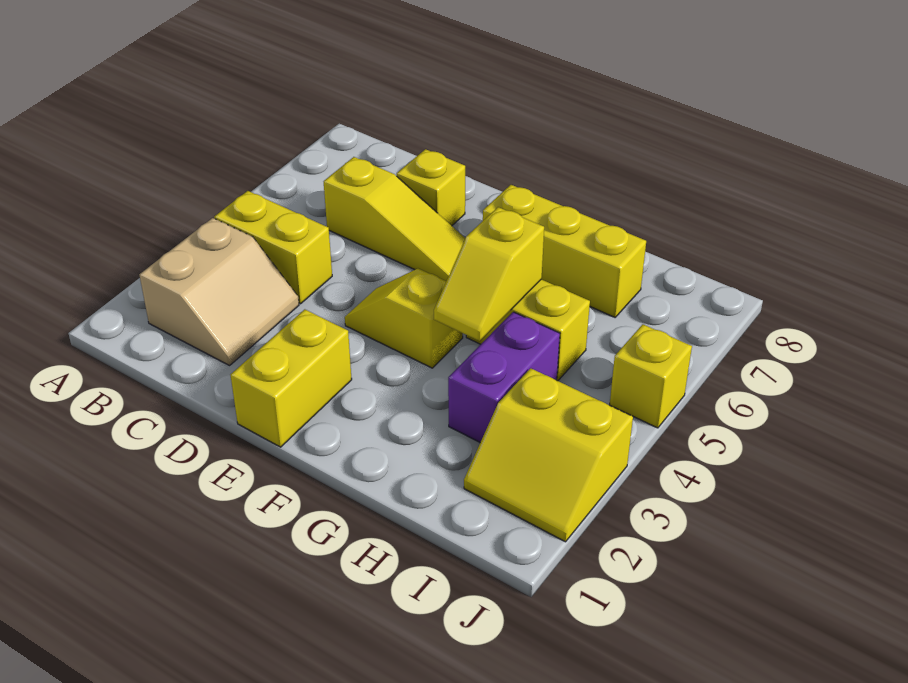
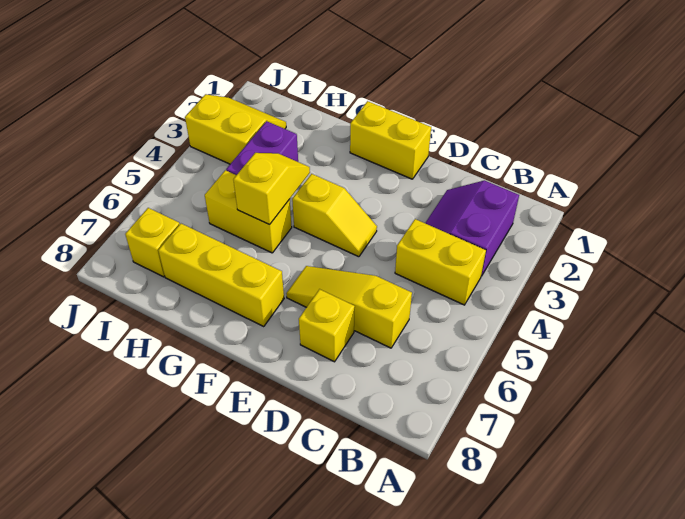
tan slope B2:C3 level 1 top B -> purple slope B2:C3 level 1 top B
yellow brick E1:E2 level 1 -> yellow brick E1:F1 level 1
yellow brick J5 level 1 -> yellow brick I7 level 1

